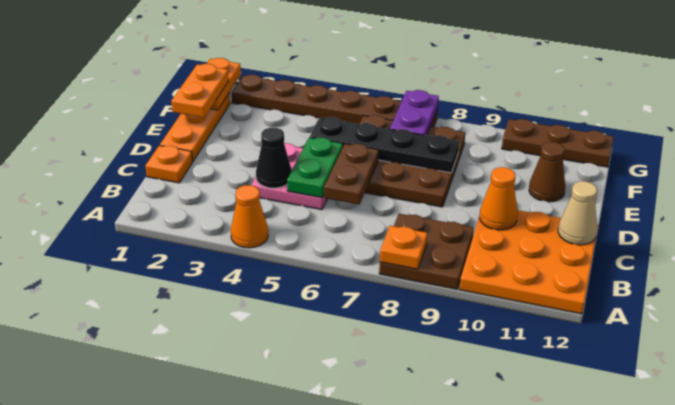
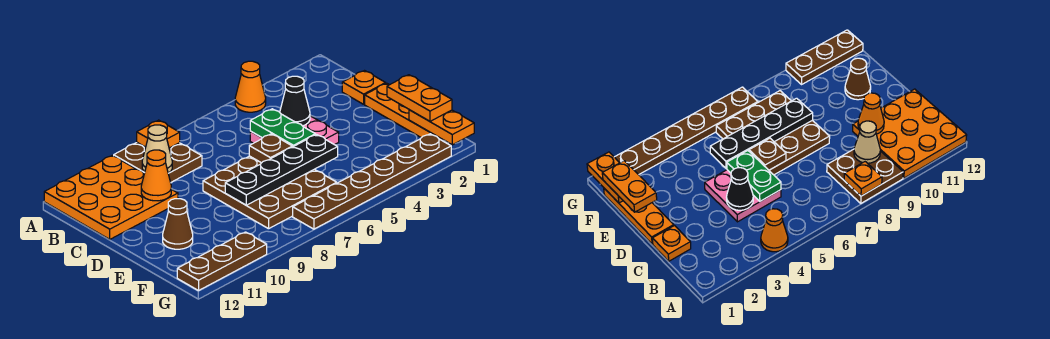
brown plate C6:D6 level 2 -> brown plate D6 level 2
tan cone C12 level 2 -> tan cone B9 level 2
purple plate F7:G7 level 2 -> none

